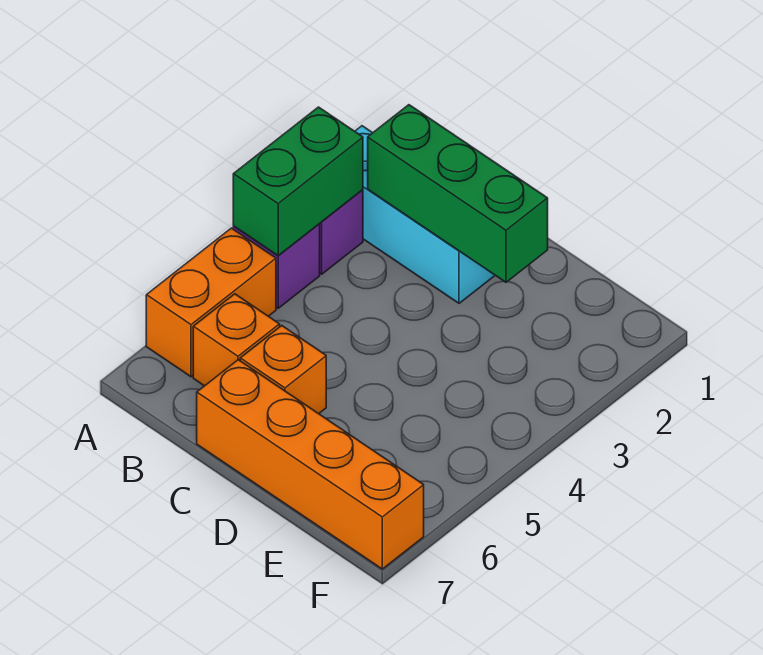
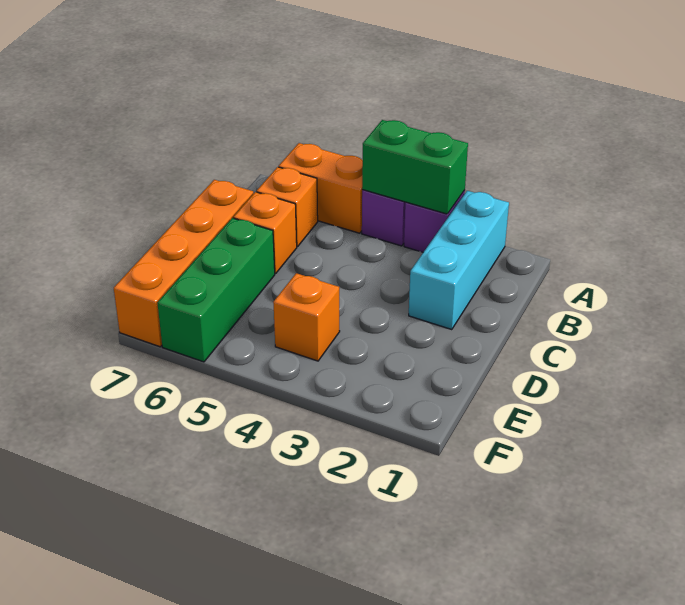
green brick B2:D2 level 2 -> green brick D6:F6 level 1
none -> orange brick E4 level 1

